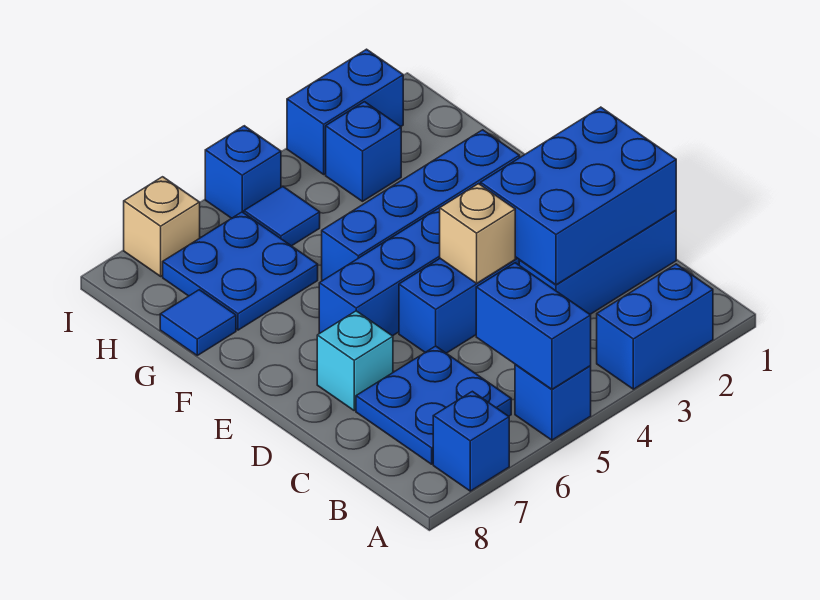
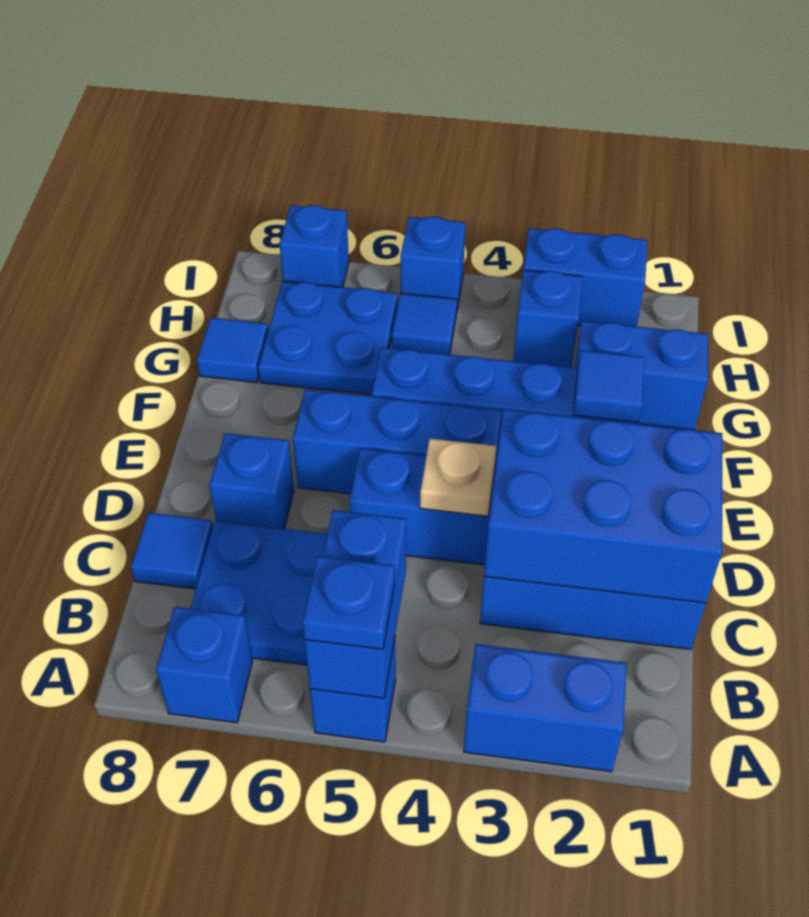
none -> blue plate A5 level 3
none -> blue tile C8 level 1
tan brick D4 level 2 -> tan plate D4 level 2
cyan brick D7 level 1 -> blue brick D7 level 1
none -> blue tile F2 level 2
none -> blue brick G1:G2 level 1
tan brick I7 level 1 -> blue brick I7 level 1

